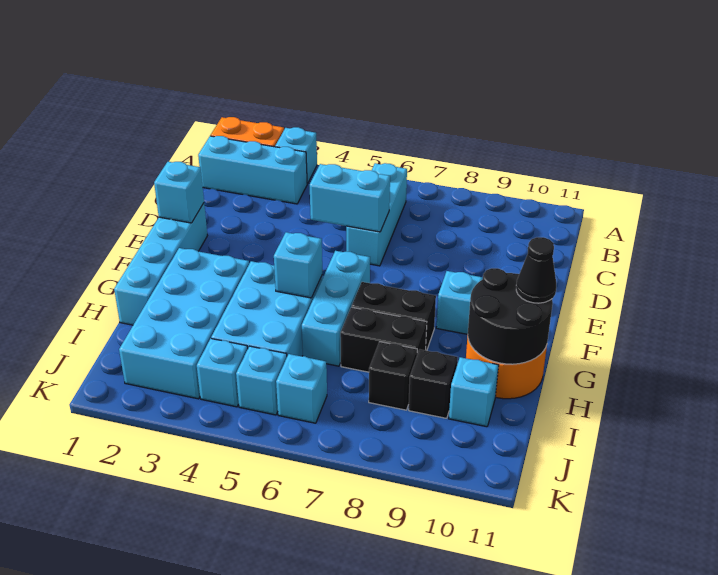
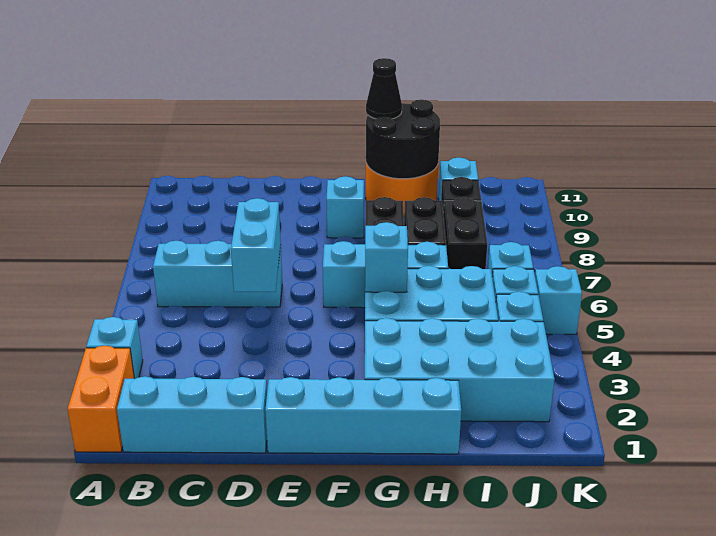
cyan brick B1:B3 level 1 -> cyan brick B1:D1 level 1
cyan brick E1 level 2 -> cyan brick K5 level 1
black brick I8 level 1 -> black brick I7:I8 level 1

